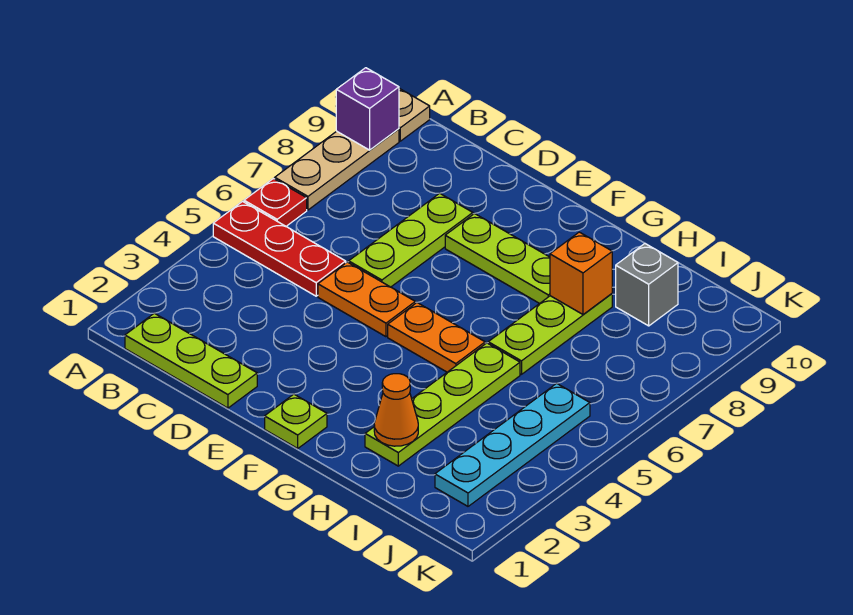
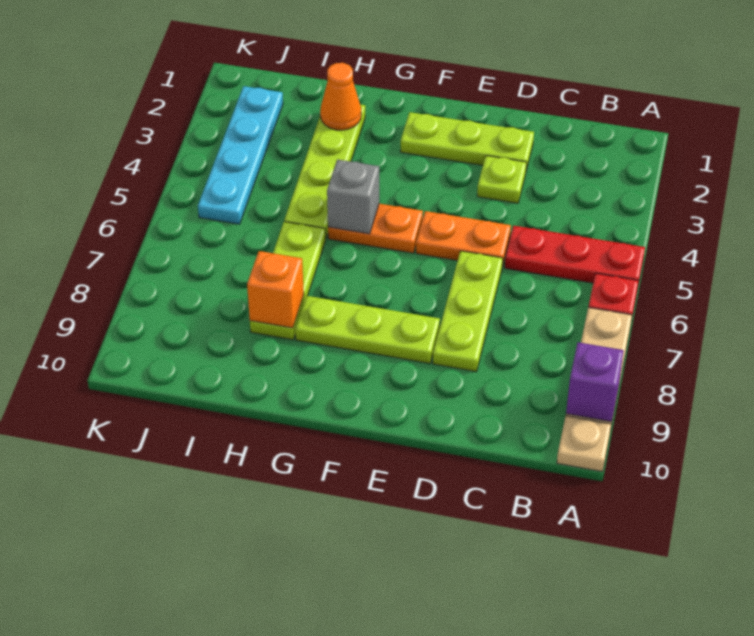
lime plate B1:D1 level 1 -> lime plate D2:F2 level 1
lime plate F1 level 1 -> lime plate D3 level 1
grey brick I9 level 1 -> grey brick G5 level 2

